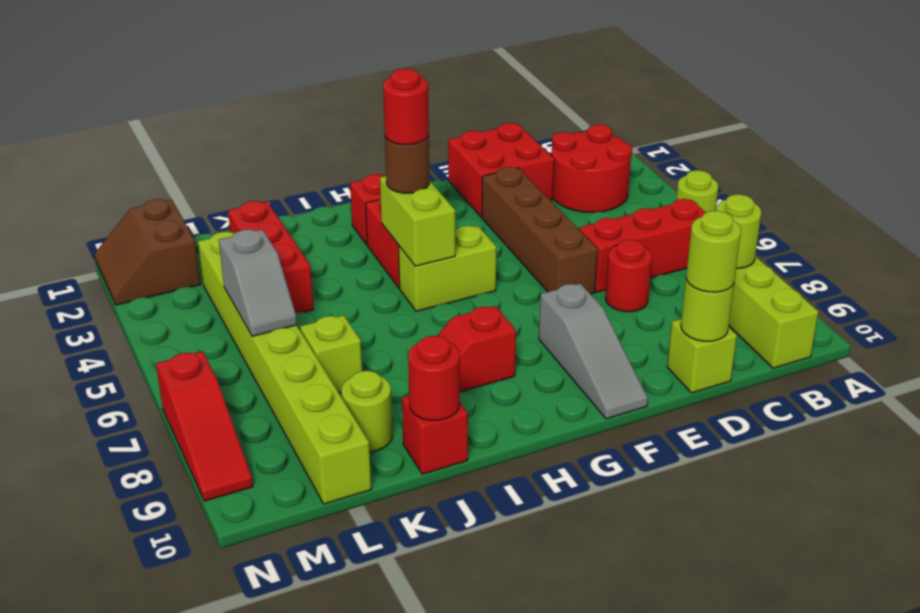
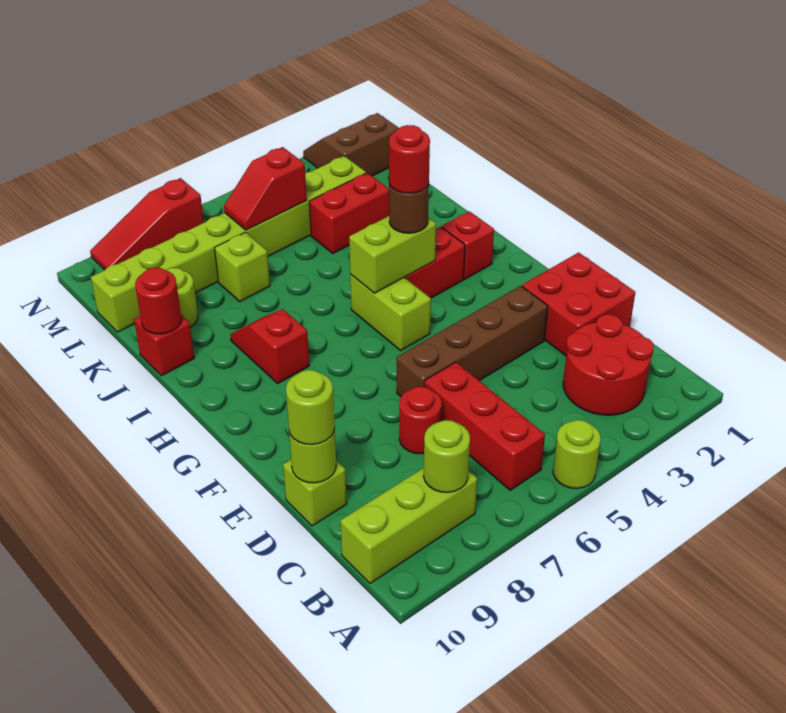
grey slope F8:F10 level 1 top 8 -> none
red brick K2:K4 level 1 -> red brick K3:K4 level 1
grey slope L5:L6 level 2 top 5 -> red slope L5:L6 level 2 top 5

